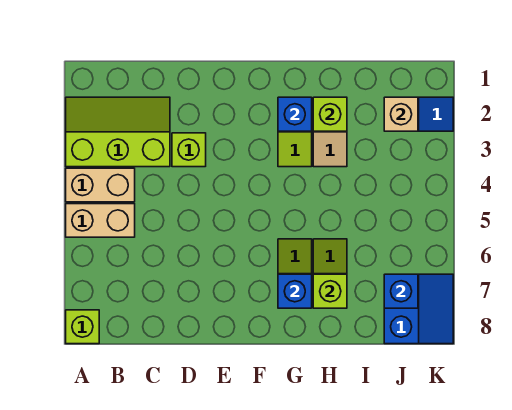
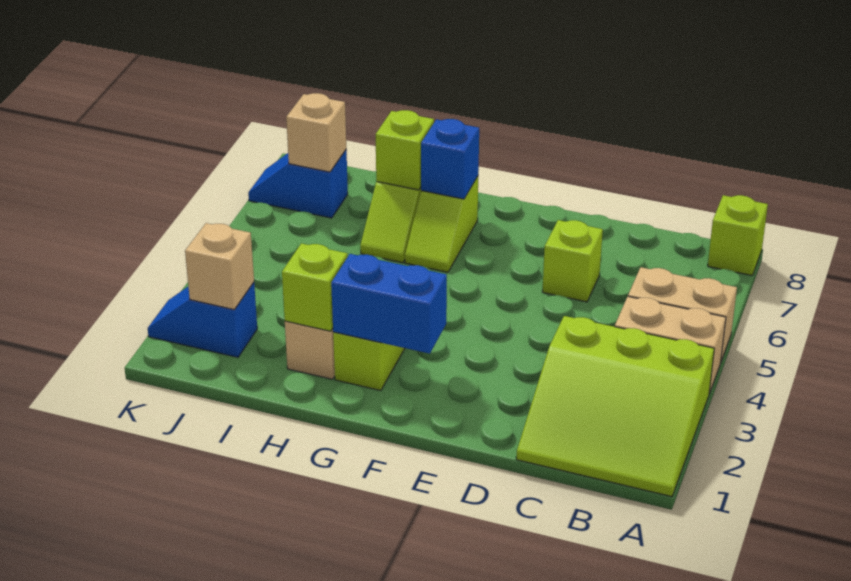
lime slope A2:C3 level 1 top 3 -> lime slope A1:C3 level 1 top 3
lime brick D3 level 1 -> lime brick D6 level 1
blue brick G2 level 2 -> blue brick F2:G2 level 2
blue slope J7:K8 level 1 top J -> blue slope J7:K7 level 1 top J
blue brick J7 level 2 -> tan brick J7 level 2

